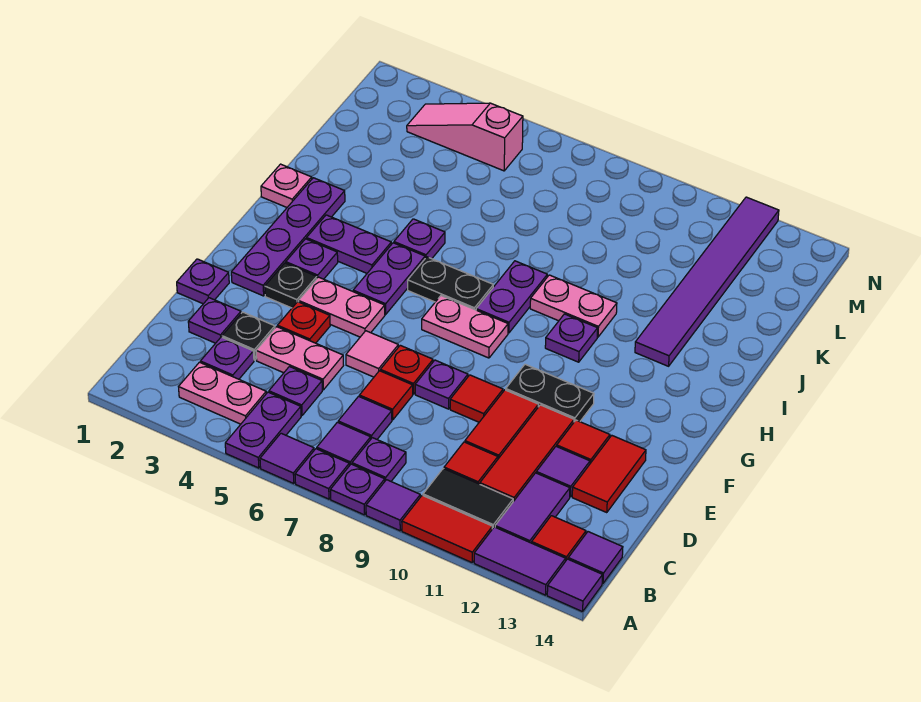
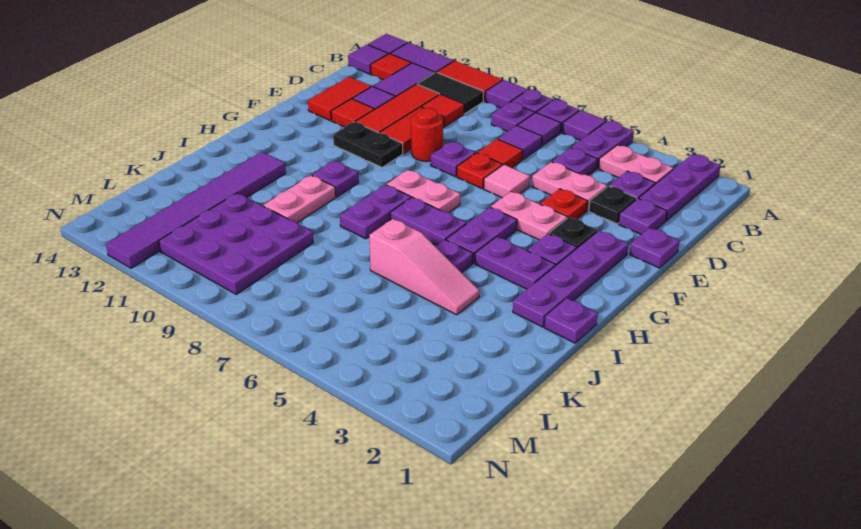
none -> purple plate A2:C2 level 1
red tile E9 level 1 -> red round brick E9 level 1
black plate H6:H7 level 1 -> purple plate H6:H7 level 1
pink plate I1 level 1 -> purple plate I1 level 1
pink plate I9:I10 level 1 -> pink plate I10:J10 level 1
none -> purple plate K9:M11 level 1
pink slope M3:M5 level 1 top 5 -> pink slope J4:J6 level 1 top 6

